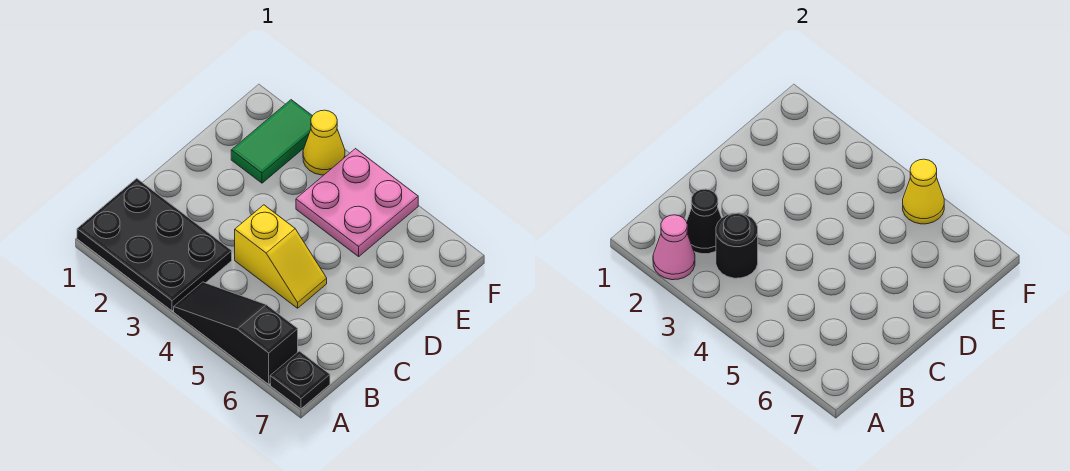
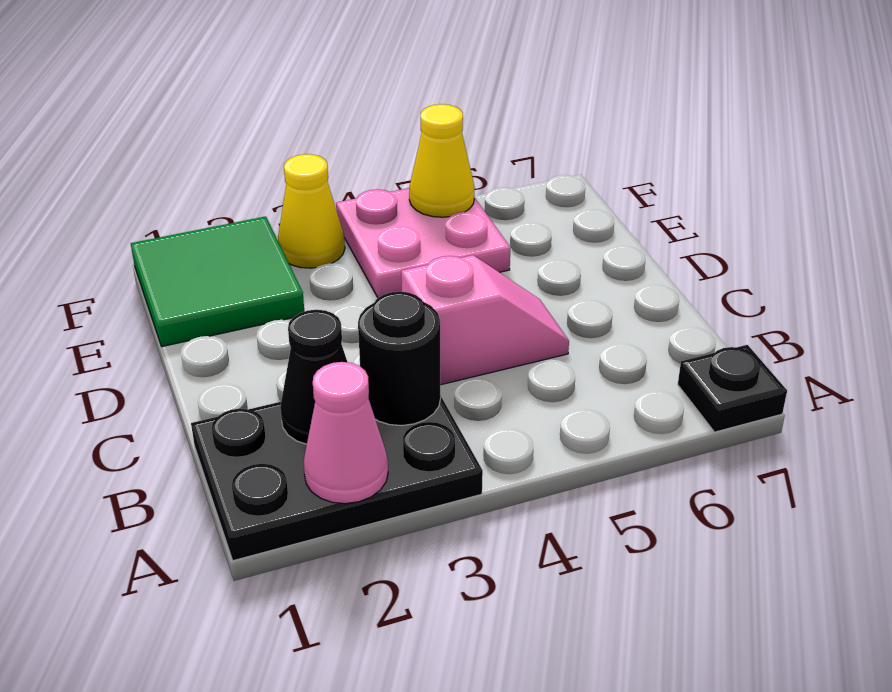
black slope A4:A6 level 1 top 6 -> none
yellow slope C4:C5 level 1 top 4 -> pink slope C4:C5 level 1 top 4
green tile E2:F2 level 1 -> green tile E1:F2 level 1

